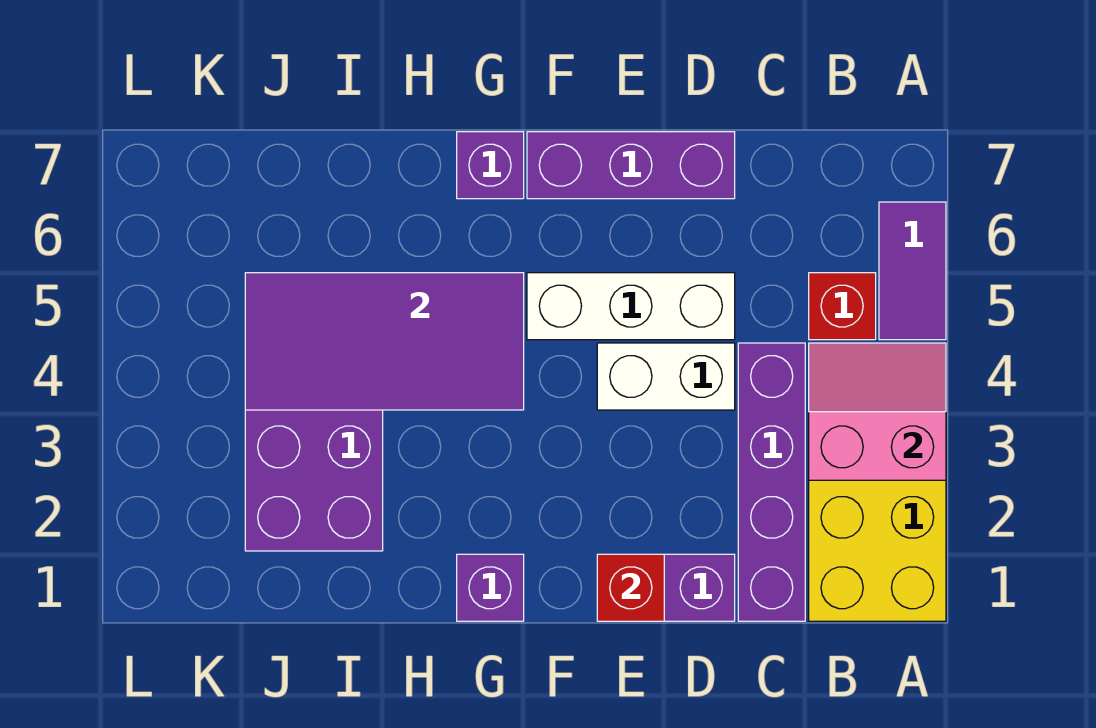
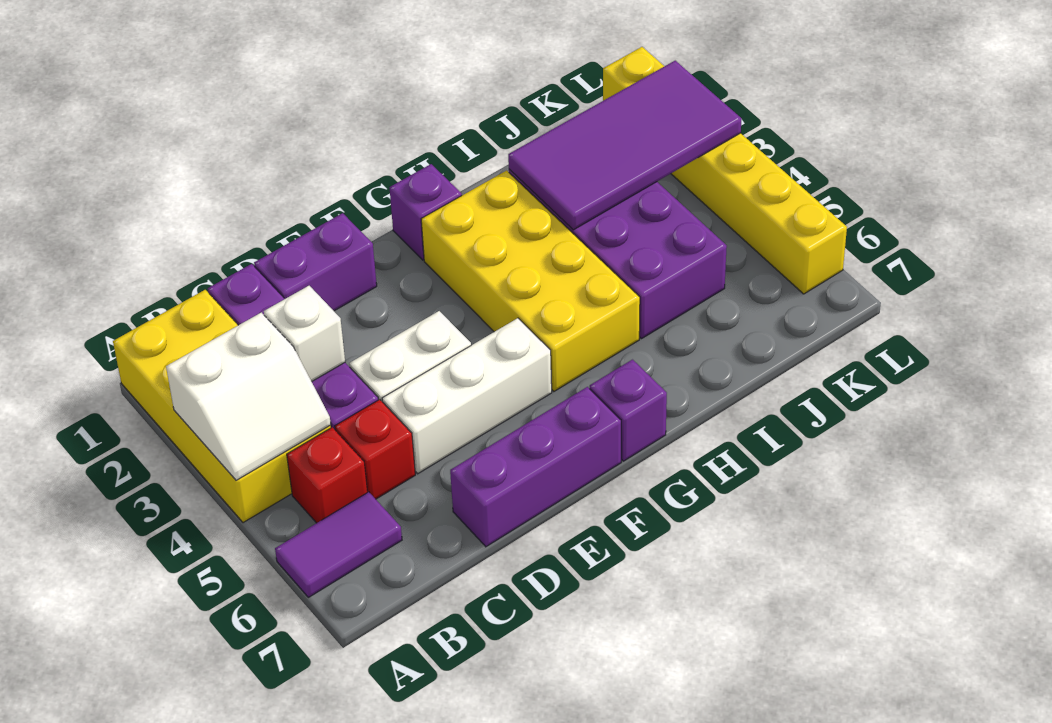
pink slope A3:B4 level 2 top 3 -> white slope A3:B4 level 2 top 3
purple tile A5:A6 level 1 -> purple tile A6:B6 level 1
none -> white brick C3 level 2
red brick E1 level 2 -> red brick C5 level 1
none -> yellow brick G2:H5 level 1
purple tile G4:J5 level 2 -> purple tile I2:L3 level 2
none -> yellow brick L1:L6 level 1

